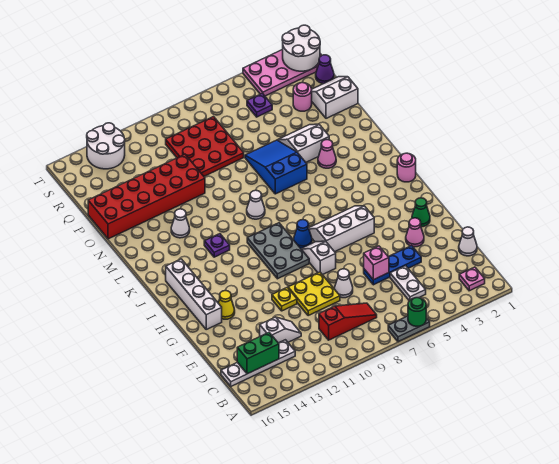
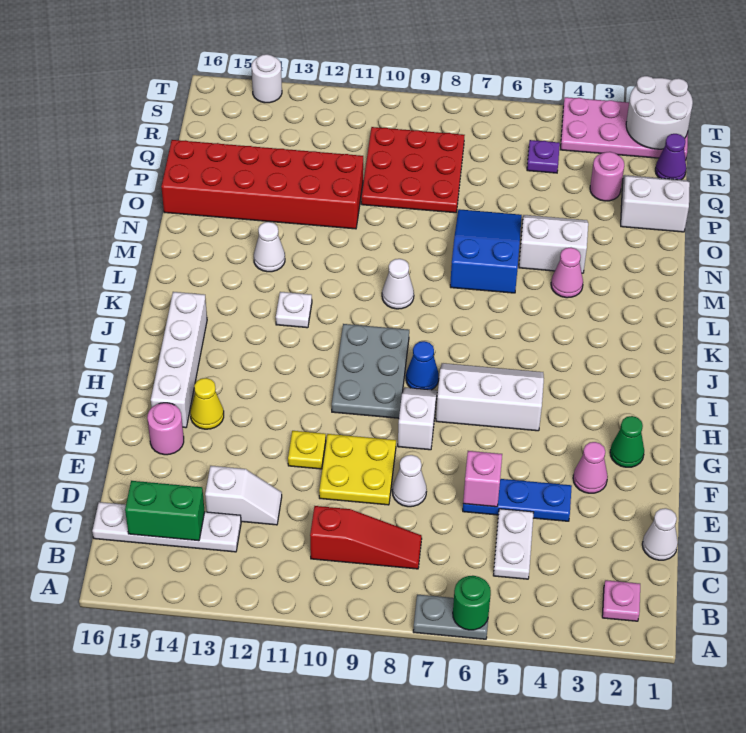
pink round brick J1 level 1 -> pink round brick F15 level 1
purple plate K12 level 1 -> white plate K12 level 1
white round brick S13:T14 level 1 -> white round brick T14 level 1

